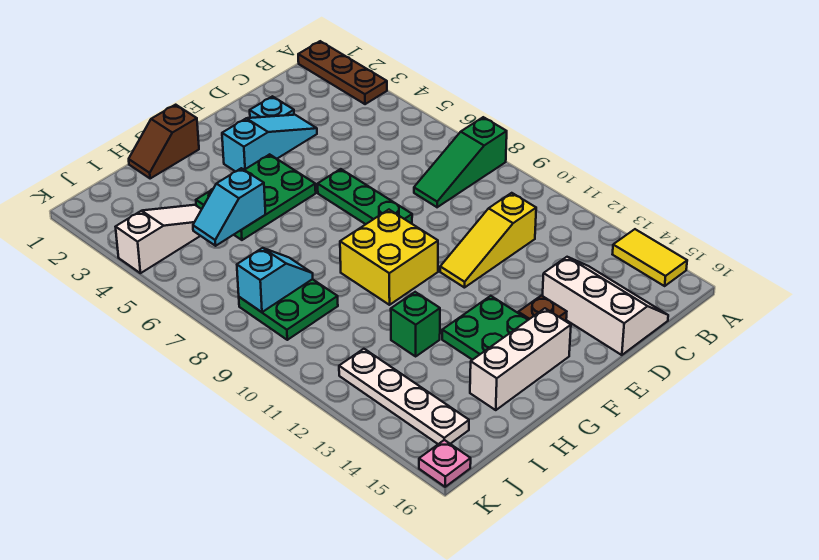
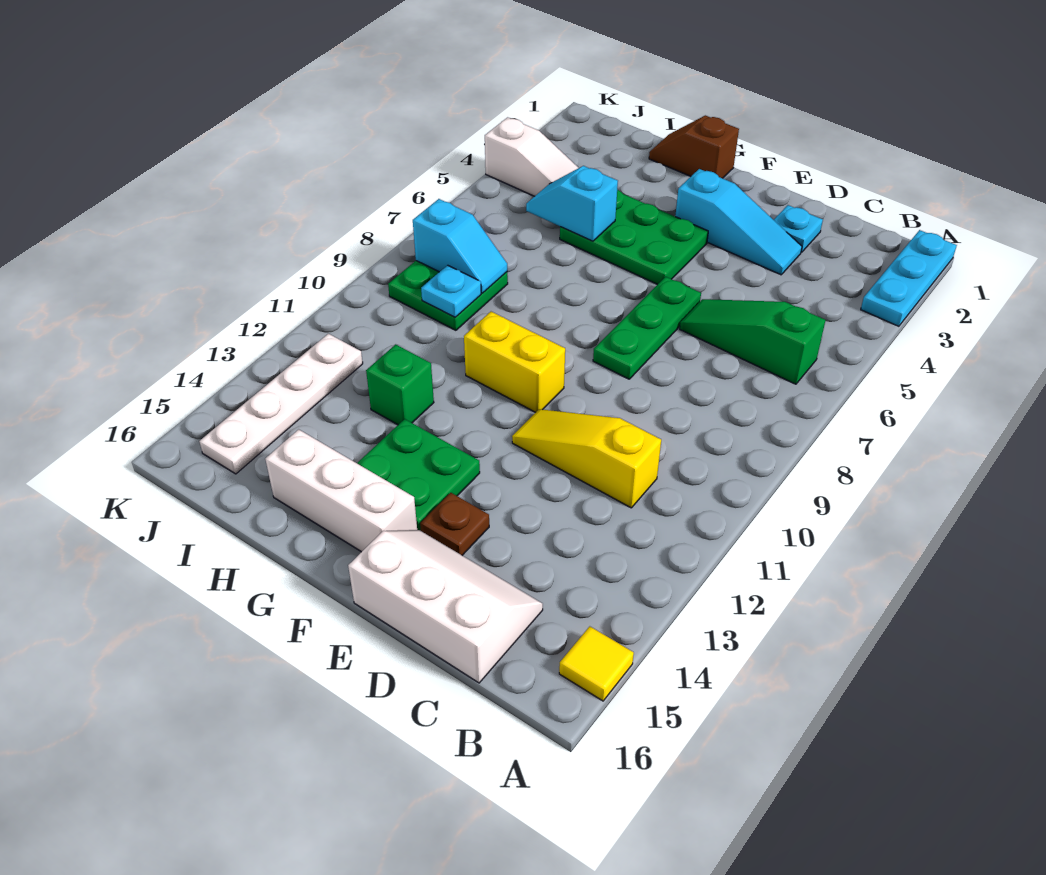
brown plate A1:A3 level 1 -> cyan plate A1:A3 level 1
green slope A8:C8 level 1 top A -> green slope B6:D6 level 1 top B
yellow tile A14:A15 level 1 -> yellow tile A15 level 1
white slope C14:D16 level 1 top D -> white slope C15:E16 level 1 top 16
yellow brick F9:G10 level 1 -> yellow brick F10:G10 level 1
none -> cyan plate I9 level 2
pink plate K16 level 1 -> none

